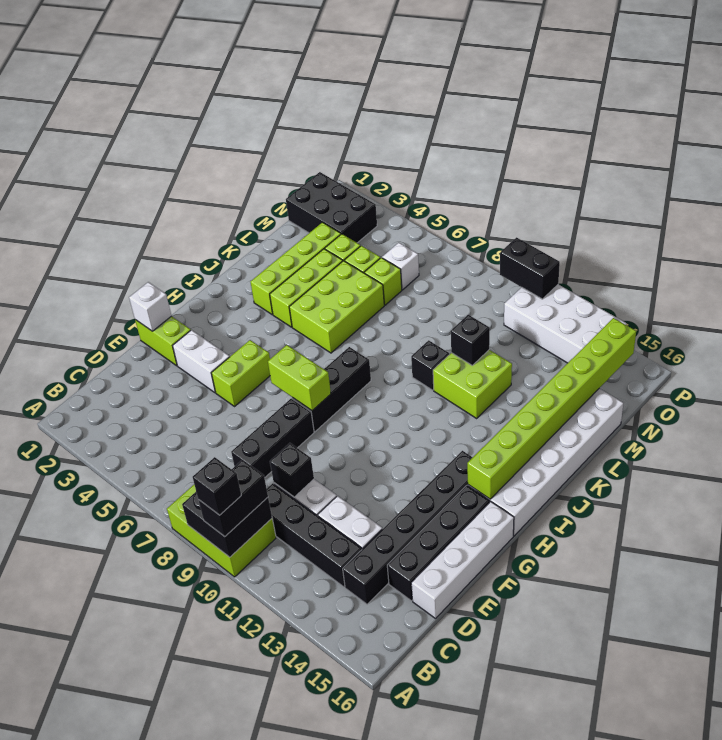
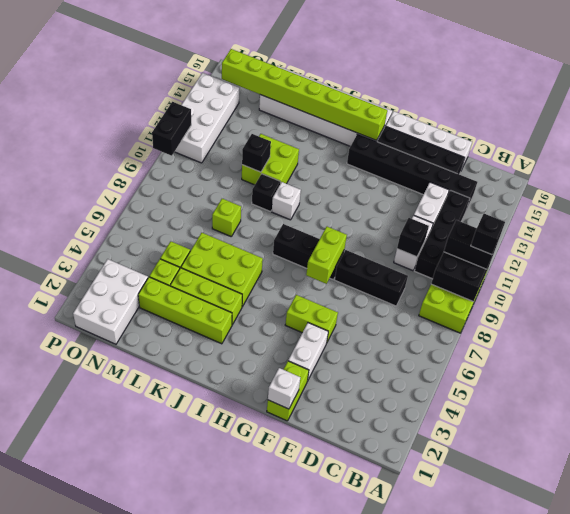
lime brick M6 level 1 -> lime brick L8 level 1
black brick N1:O3 level 1 -> white brick N1:O3 level 1
white brick N6 level 1 -> white brick J10 level 1

